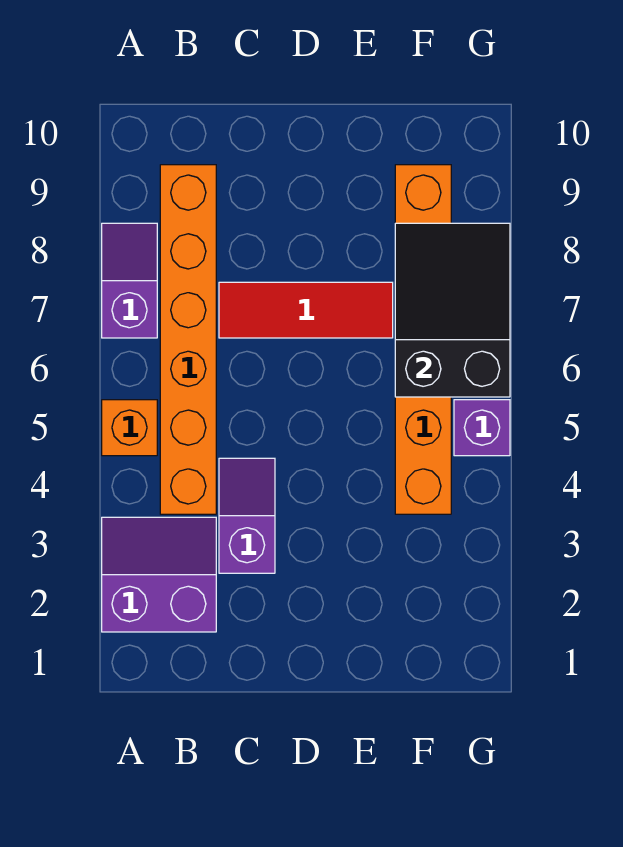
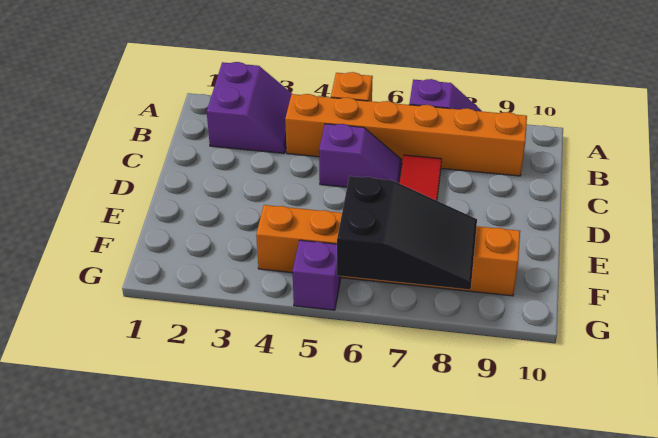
purple slope C3:C4 level 1 top 3 -> purple slope C5:C6 level 1 top 5

